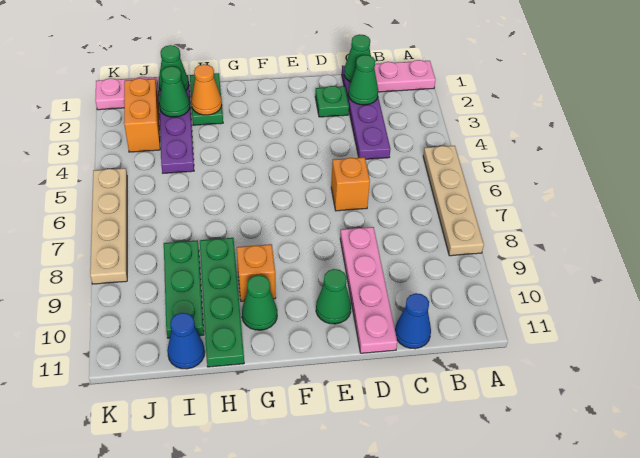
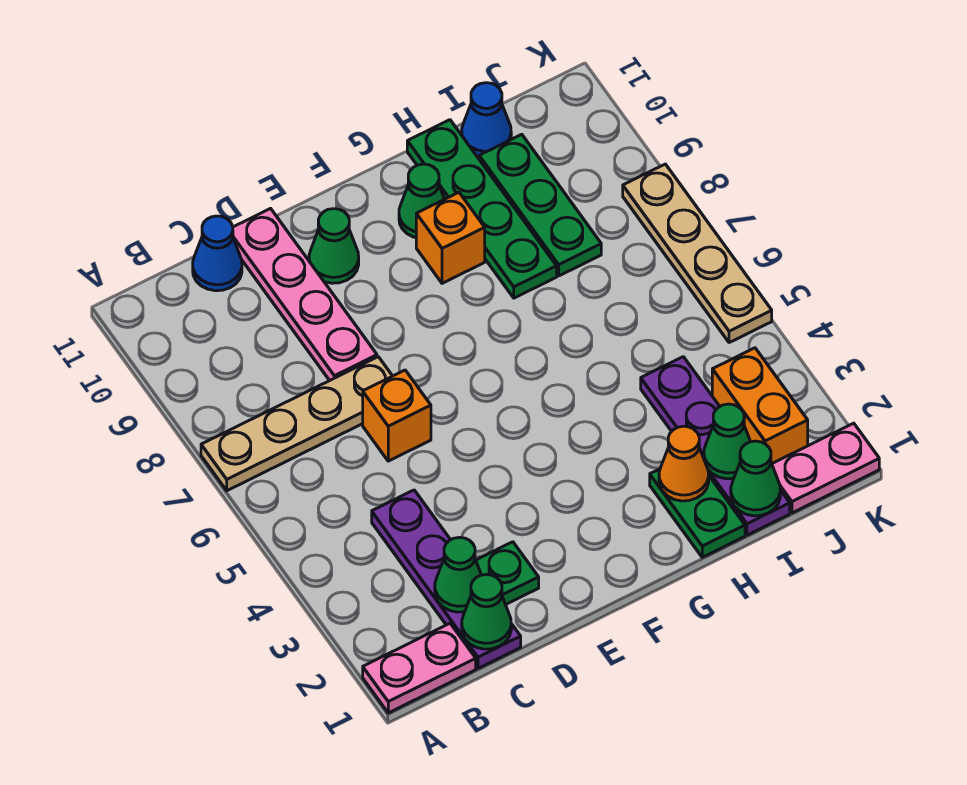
tan plate A5:A8 level 1 -> tan plate A7:D7 level 1

